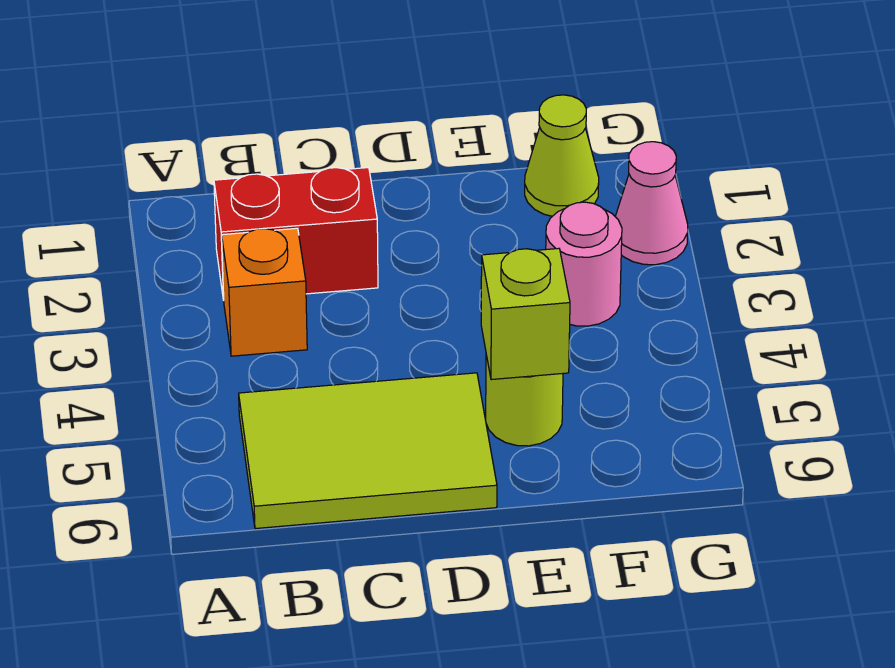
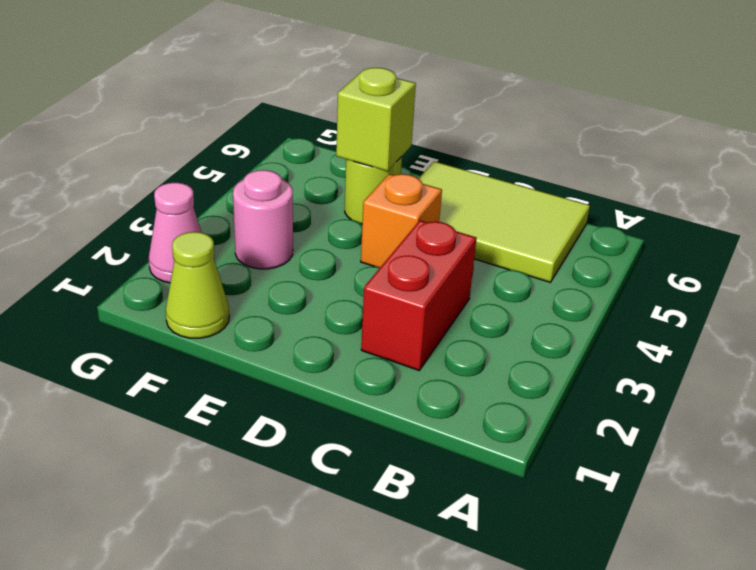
red brick B2:C2 level 1 -> red brick C2:C3 level 1
orange brick B3 level 1 -> orange brick D4 level 1

